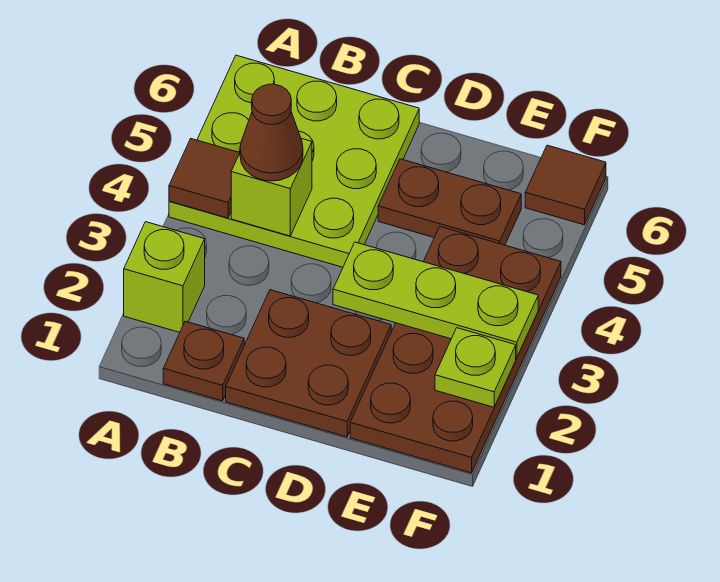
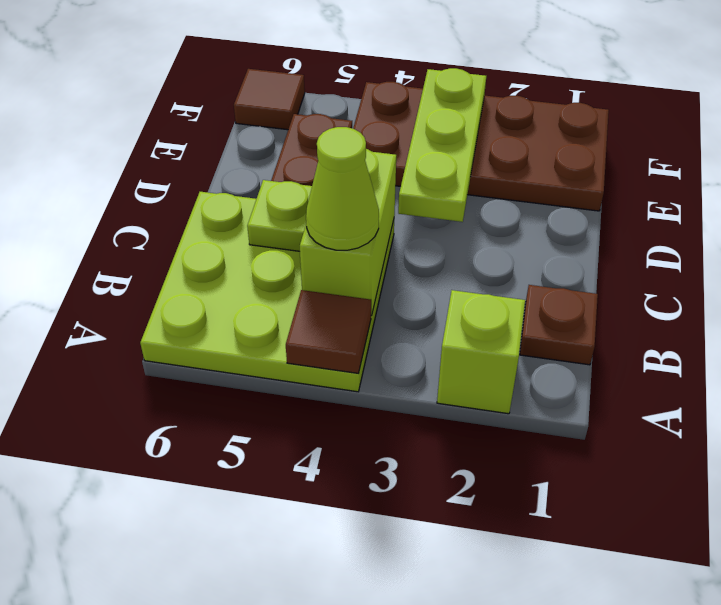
lime brick B4 level 2 -> lime brick B4:C4 level 2
brown cone B4 level 3 -> lime cone B4 level 3
brown plate C1:D2 level 1 -> none
lime plate F2 level 2 -> lime plate C5 level 2

